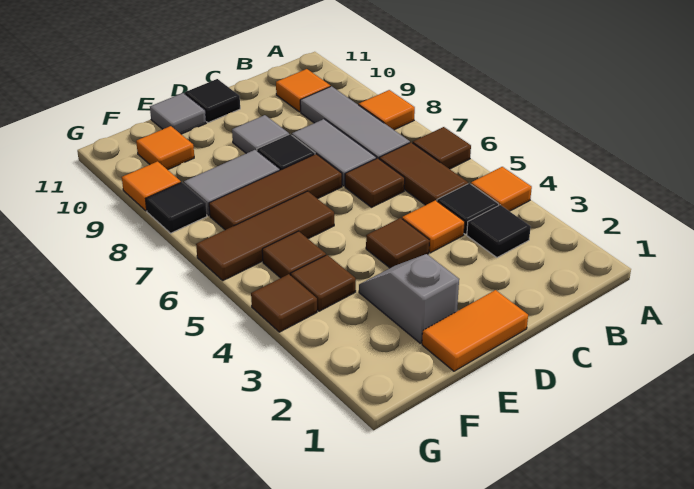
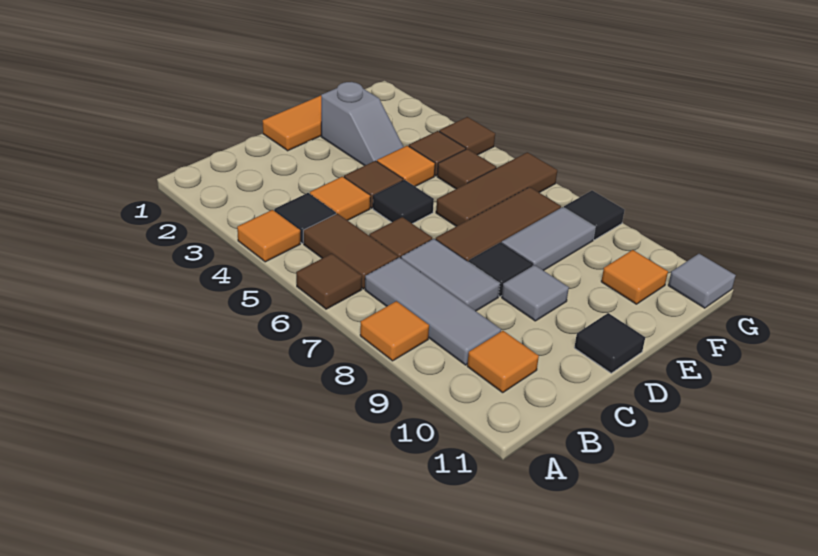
black tile B3 level 1 -> black tile D5 level 1
grey tile E11 level 1 -> grey tile G11 level 1
orange tile G9 level 1 -> orange tile E4 level 1

